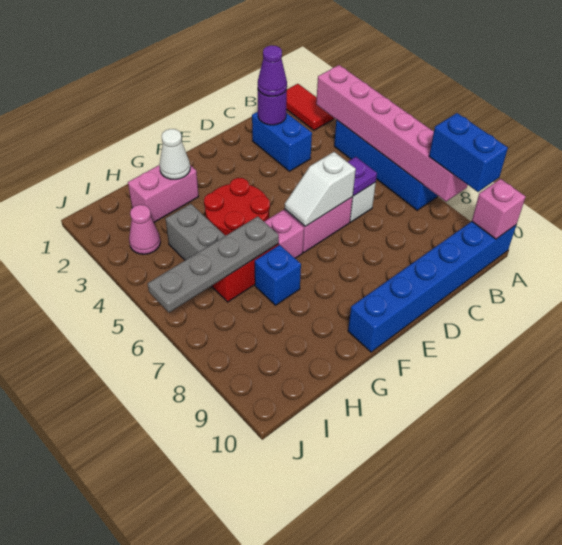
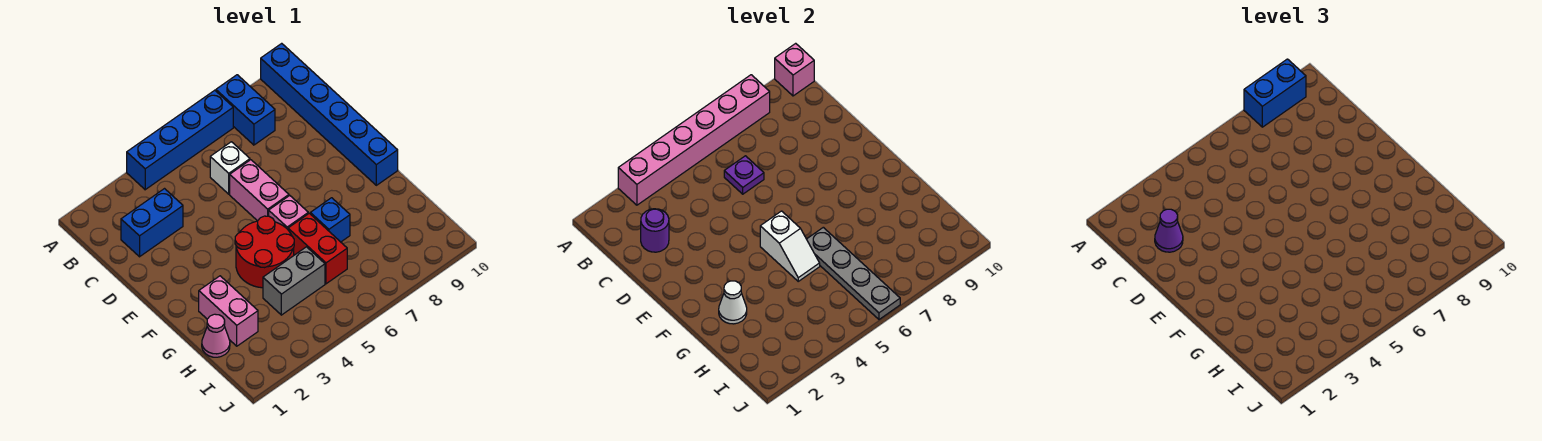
red tile A1:A2 level 1 -> none
none -> blue brick A8:B8 level 1
white slope D6:E6 level 2 top D -> white slope F5:G5 level 2 top F
pink cone I3 level 1 -> pink cone H1 level 1

